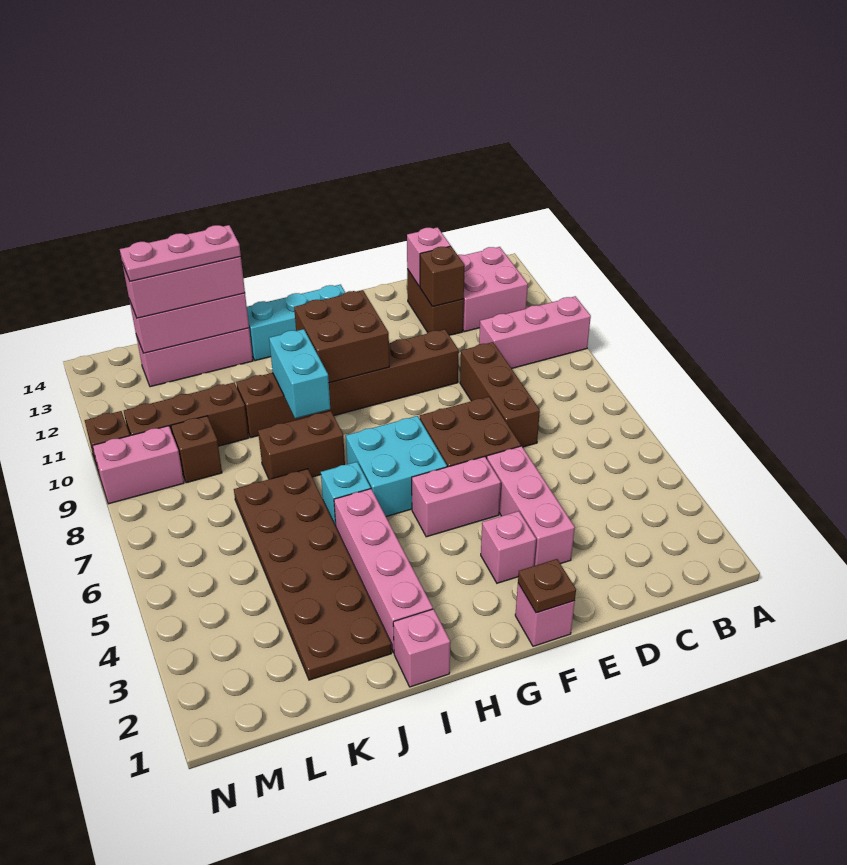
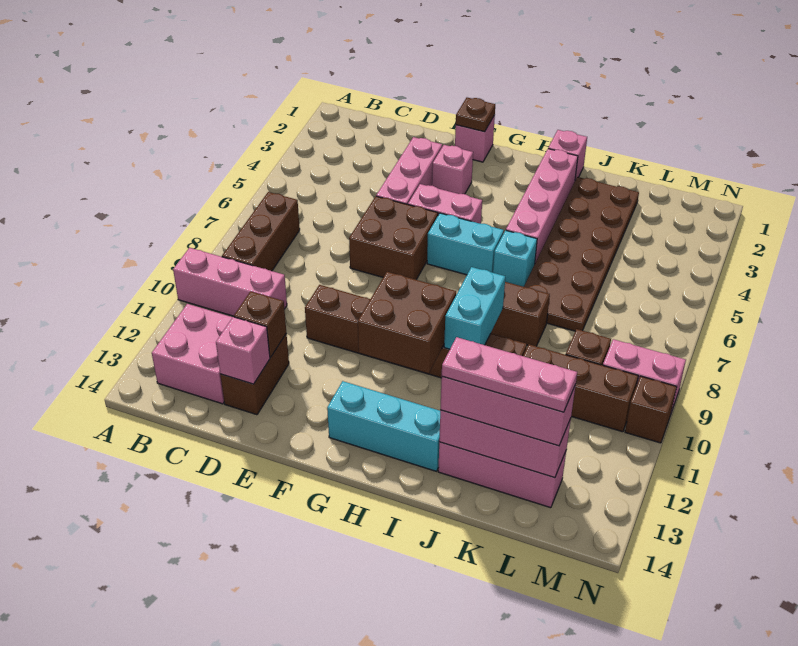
brown brick D7:D9 level 1 -> brown brick B7:B9 level 1
cyan brick G6:H7 level 1 -> cyan brick G6:H6 level 1

